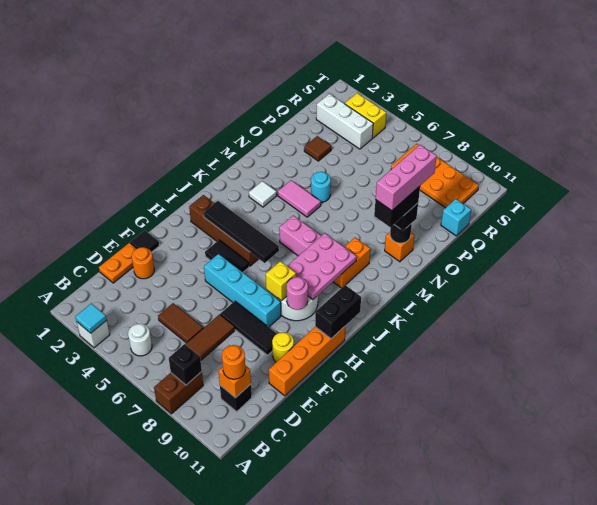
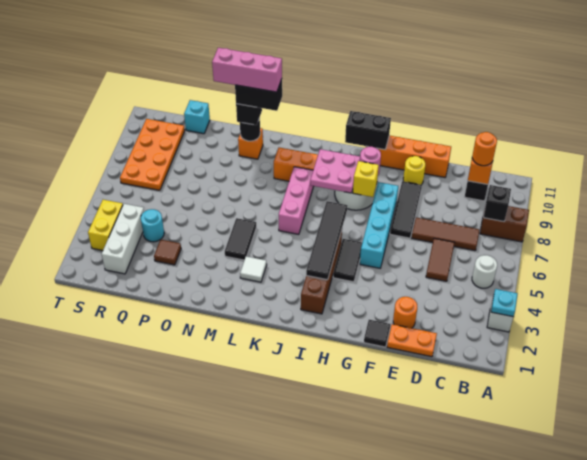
cyan tile A3 level 2 -> cyan plate A3 level 2
pink plate I8:K9 level 2 -> pink plate I8:J9 level 2
pink tile M4:M5 level 1 -> black tile M4:M5 level 1
cyan round brick N5 level 1 -> cyan round brick Q4 level 1

